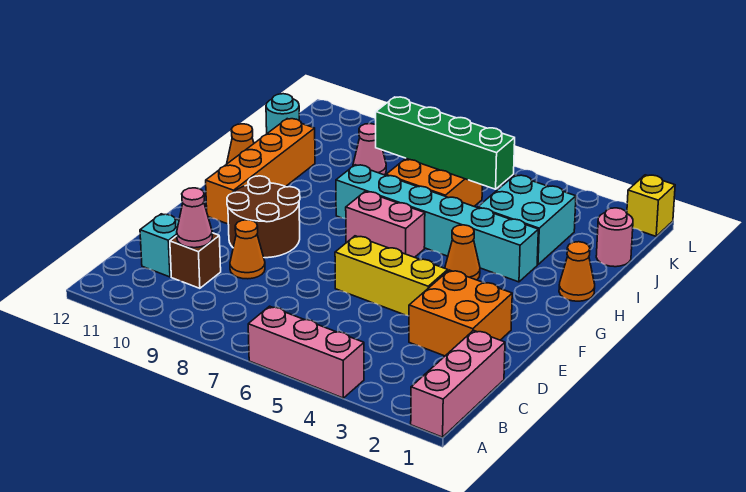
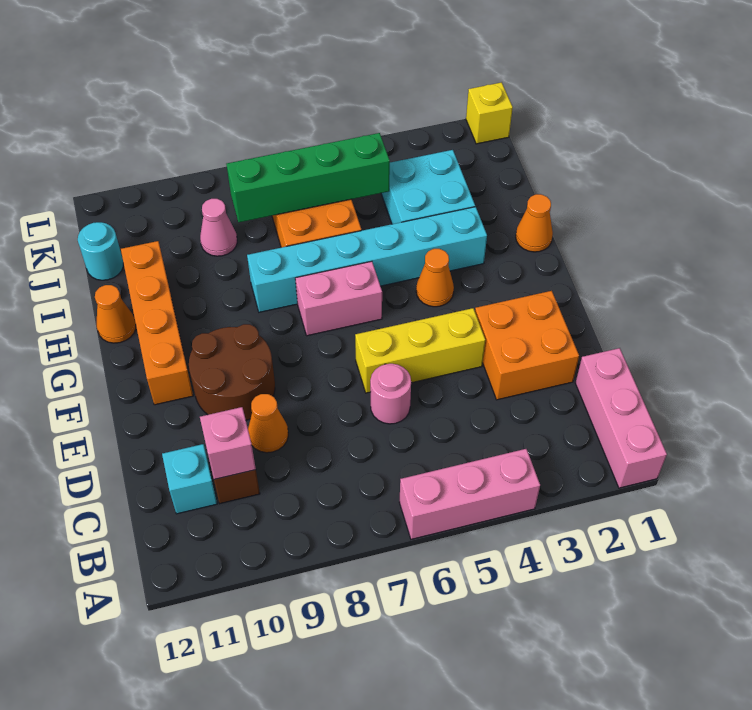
pink cone C10 level 2 -> pink brick C10 level 2
pink round brick J1 level 1 -> pink round brick D6 level 1

